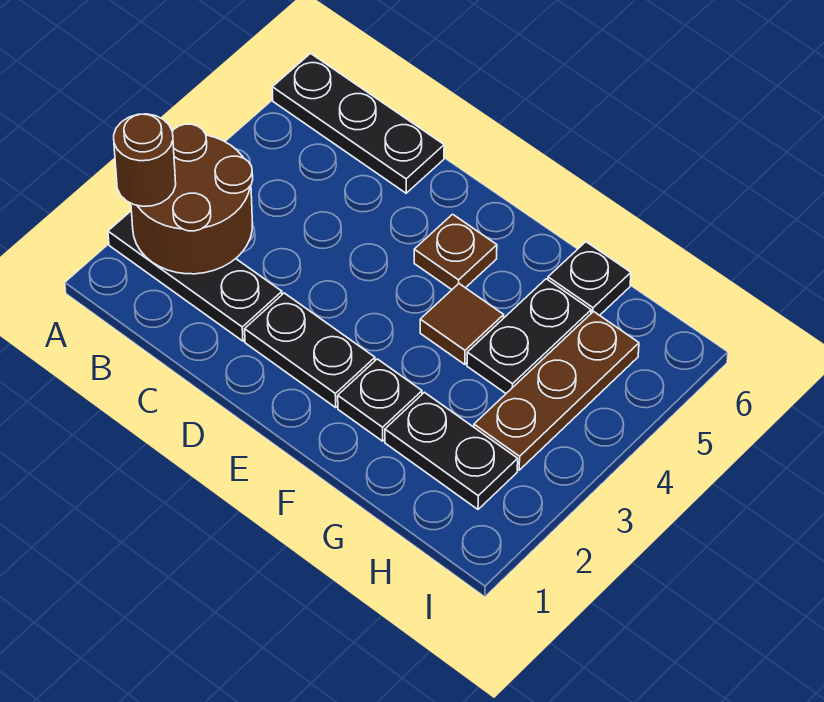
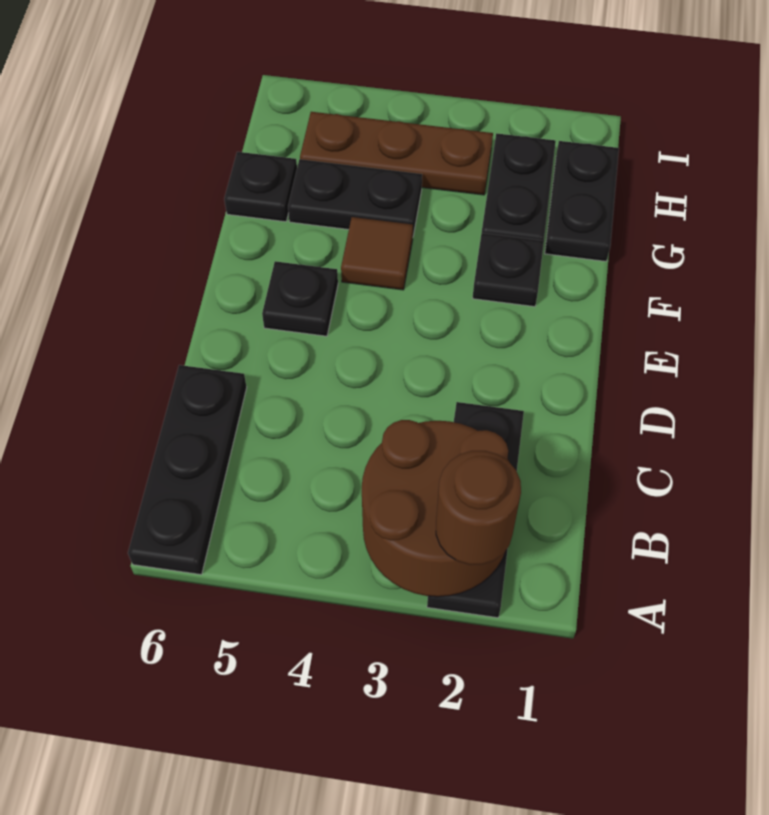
black plate D2:E2 level 1 -> black plate G1:H1 level 1
brown plate E5 level 1 -> black plate E5 level 1

